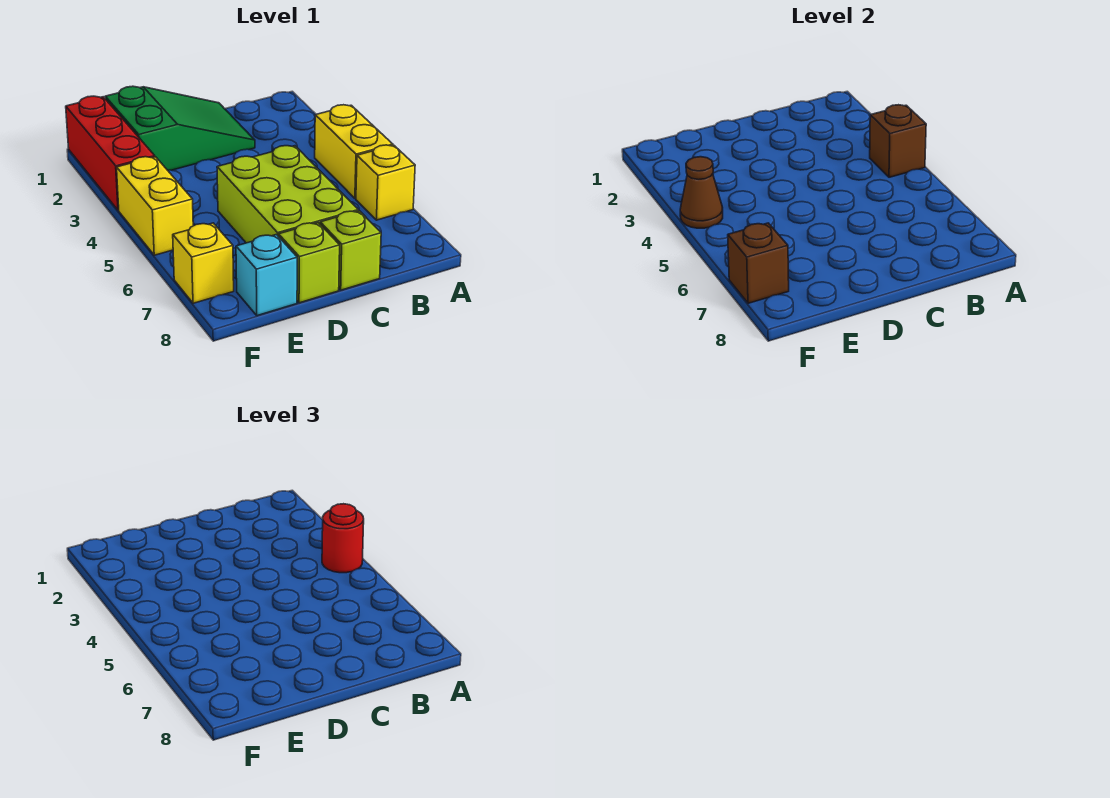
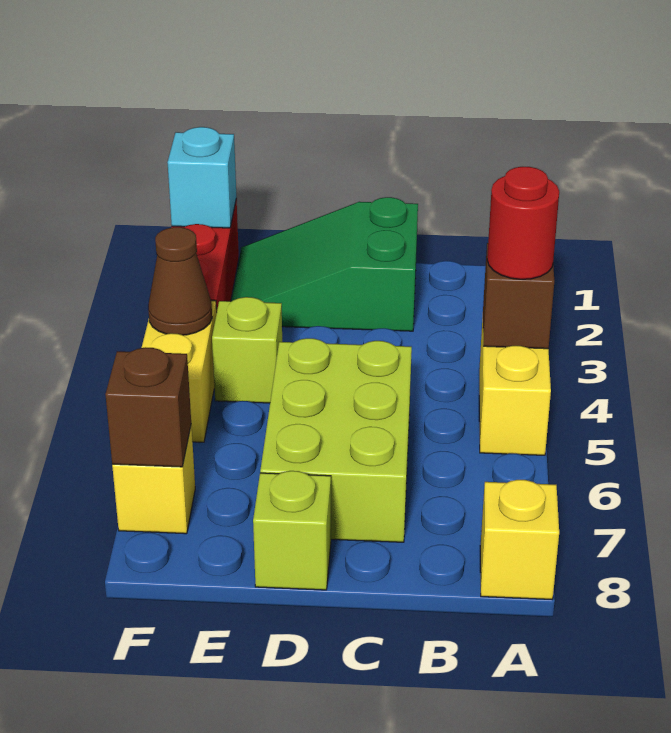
yellow brick A6 level 1 -> yellow brick A8 level 1
green slope C1:E2 level 1 top E -> green slope C1:E2 level 1 top C
lime brick C8 level 1 -> lime brick E4 level 1
cyan brick E8 level 1 -> cyan brick F1 level 2

